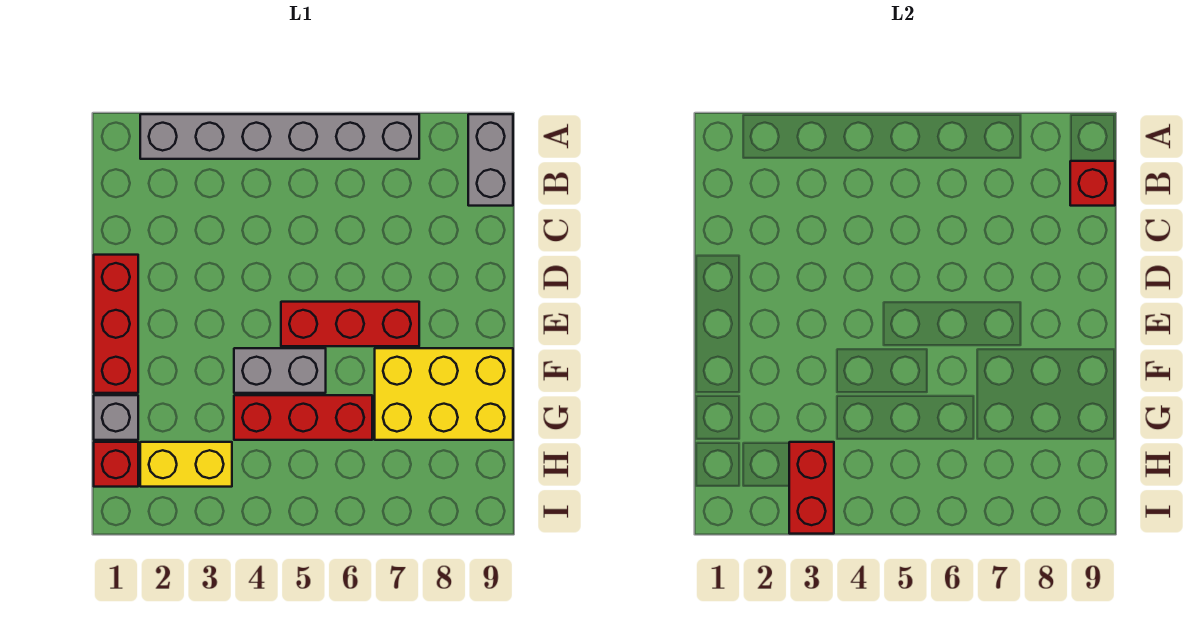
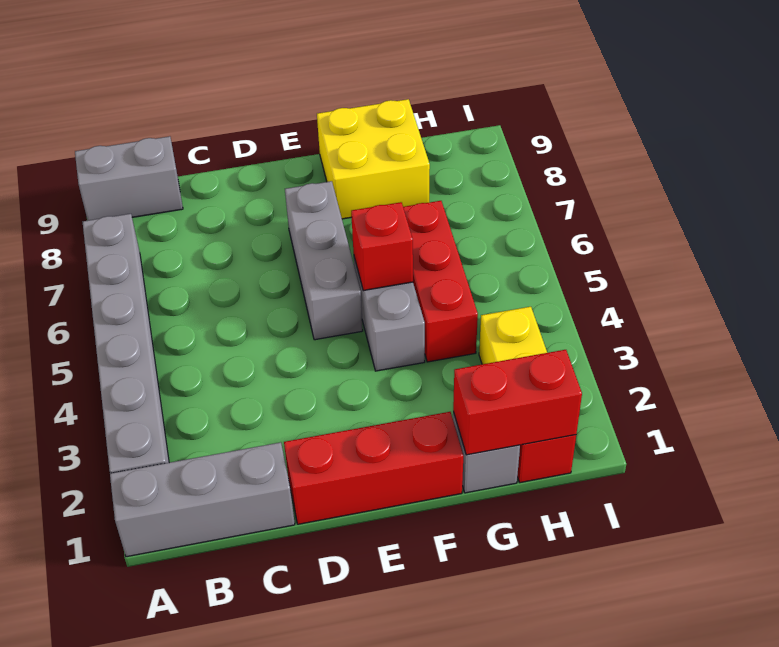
none -> grey brick A1:C1 level 1
red brick B9 level 2 -> red brick F5 level 2
red brick E5:E7 level 1 -> grey brick E5:E7 level 1
yellow brick F7:G9 level 1 -> yellow brick F8:G9 level 1
red brick H3:I3 level 2 -> red brick G1:H1 level 2

